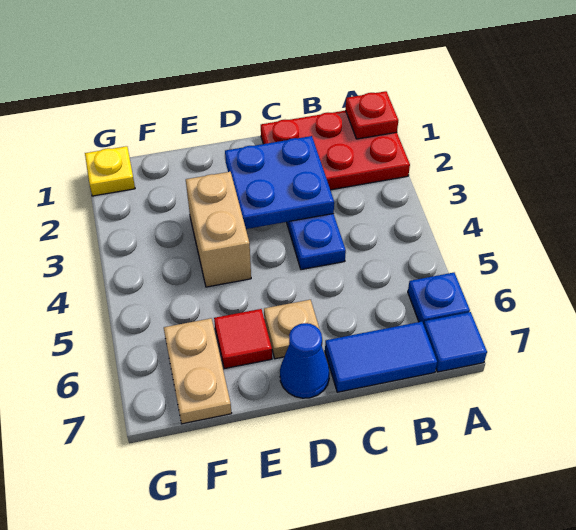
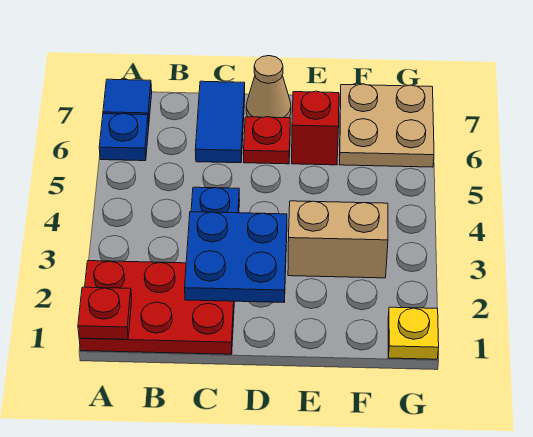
blue tile B7:C7 level 1 -> blue tile C6:C7 level 1
tan plate D6 level 1 -> red plate D6 level 1
blue cone D7 level 1 -> tan cone D7 level 1
tan brick E3:E4 level 1 -> tan brick E3:F3 level 1
red tile E6 level 1 -> red brick E6 level 1
tan plate F6:F7 level 1 -> tan plate F6:G7 level 1

